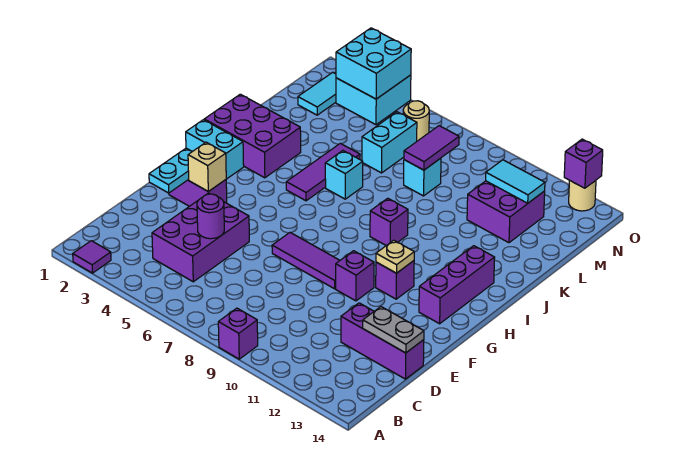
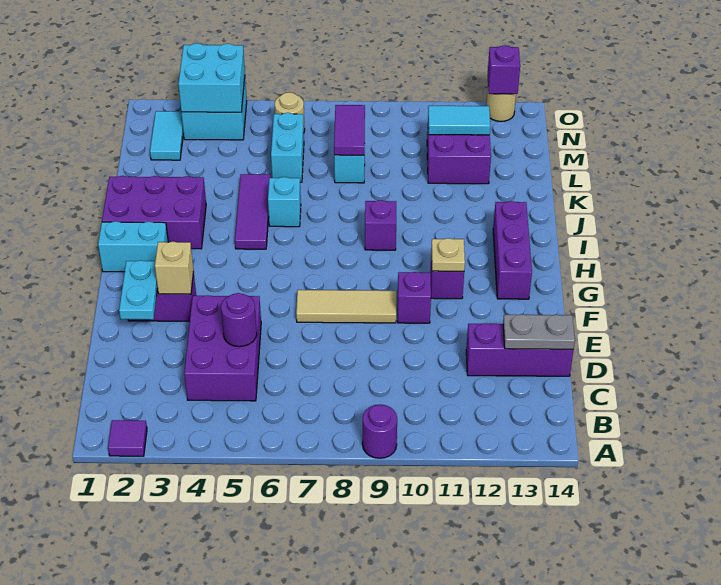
purple brick A9 level 1 -> purple round brick A9 level 1
purple tile F7:F9 level 1 -> tan tile F7:F9 level 1

